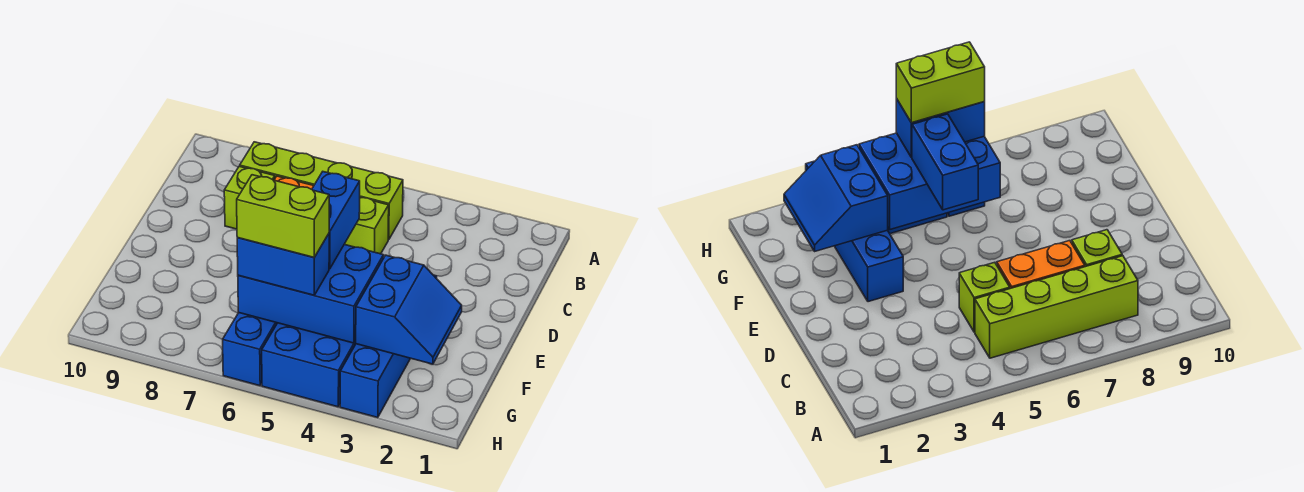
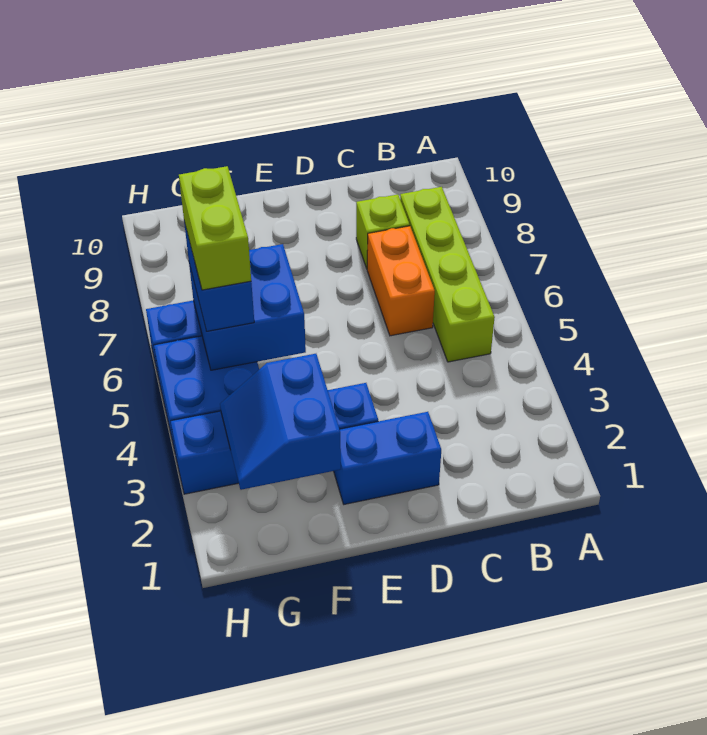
lime brick C5 level 1 -> none
blue brick E5:F5 level 3 -> blue brick D2:E2 level 1
blue slope F2:G3 level 2 top 3 -> blue slope F2:G3 level 2 top F
blue brick F4:G6 level 2 -> blue brick F5:G6 level 2

